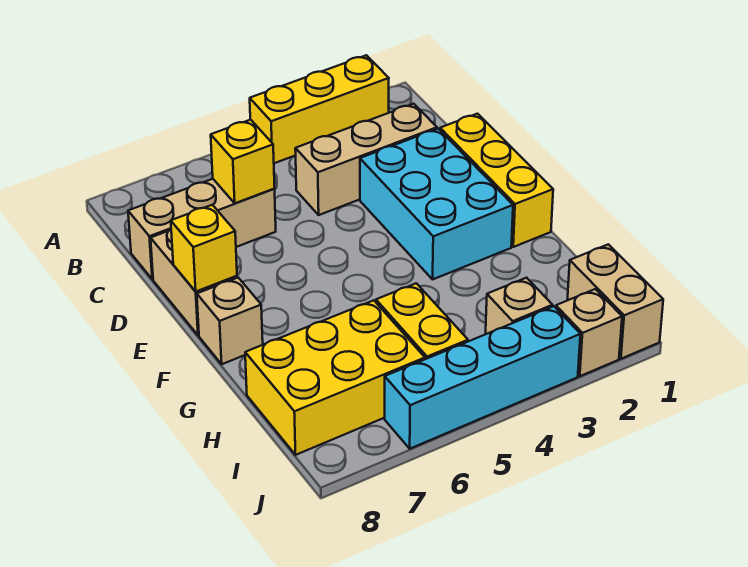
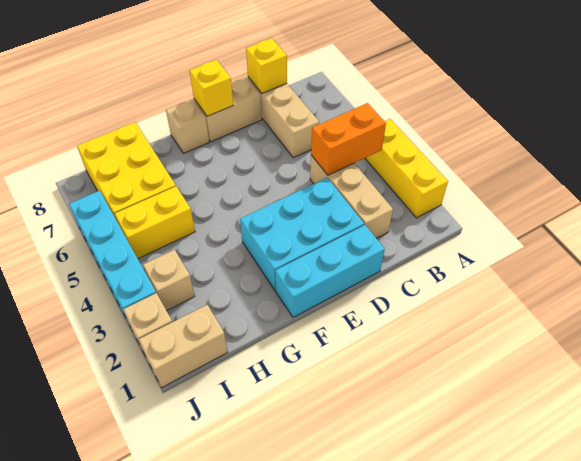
none -> orange brick B4:C4 level 2
yellow brick C6 level 2 -> yellow brick C8 level 2
yellow brick D1:F1 level 1 -> cyan brick D1:F1 level 1

